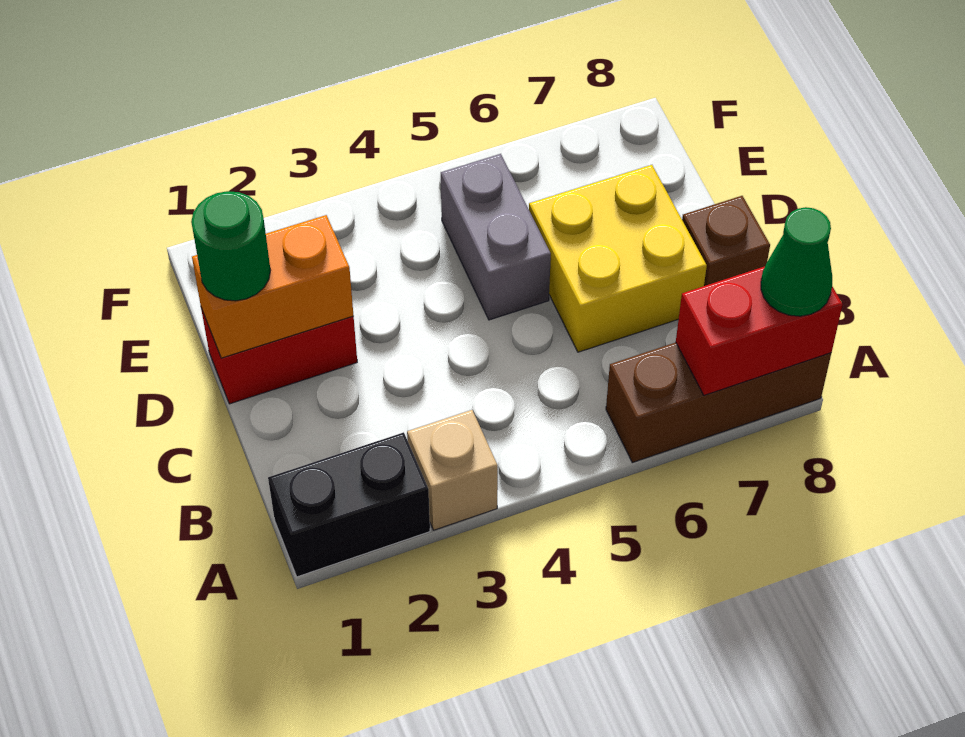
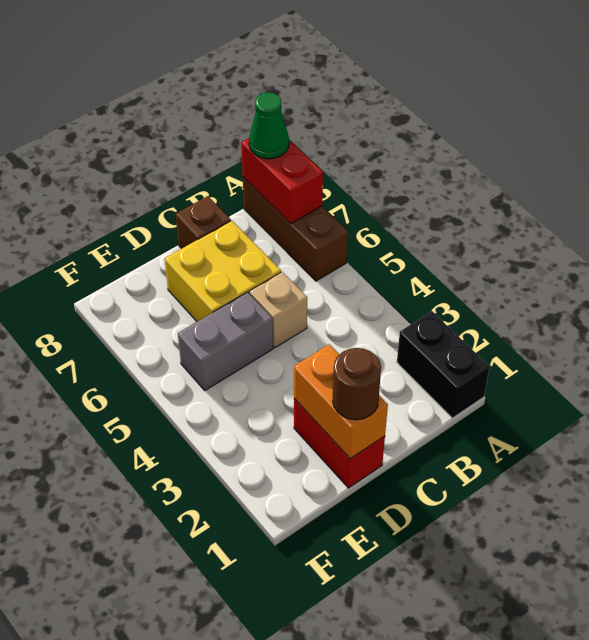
tan brick A3 level 1 -> tan brick C5 level 1
green round brick D1 level 3 -> brown round brick D1 level 3

